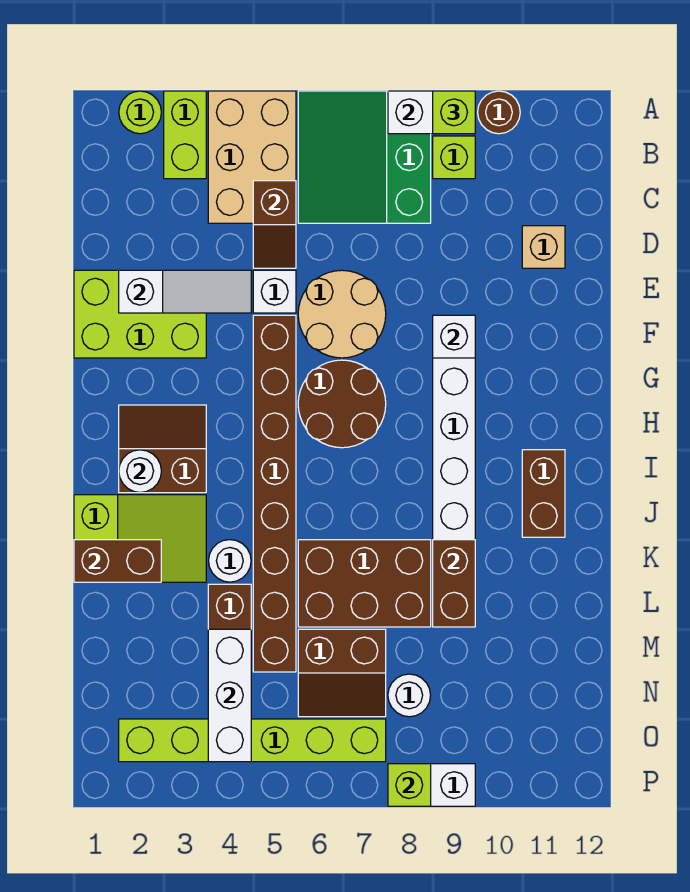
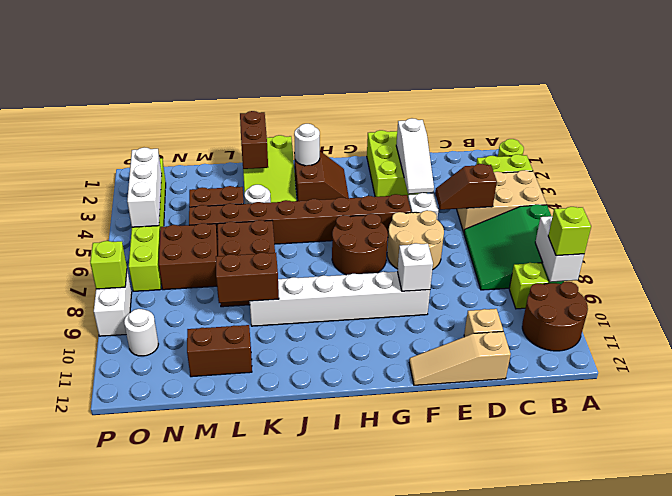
green slope A6:C8 level 1 top 8 -> green slope A6:C8 level 1 top A
brown round brick A10 level 1 -> brown round brick A10:B11 level 1
none -> tan slope D12:F12 level 1 top D
brown brick I11:J11 level 1 -> brown brick L11:M11 level 1
white brick M4:O4 level 2 -> white brick O3:O5 level 2
brown slope M6:N7 level 1 top M -> brown brick M6:N7 level 1
white round brick N8 level 1 -> white round brick O10 level 1

